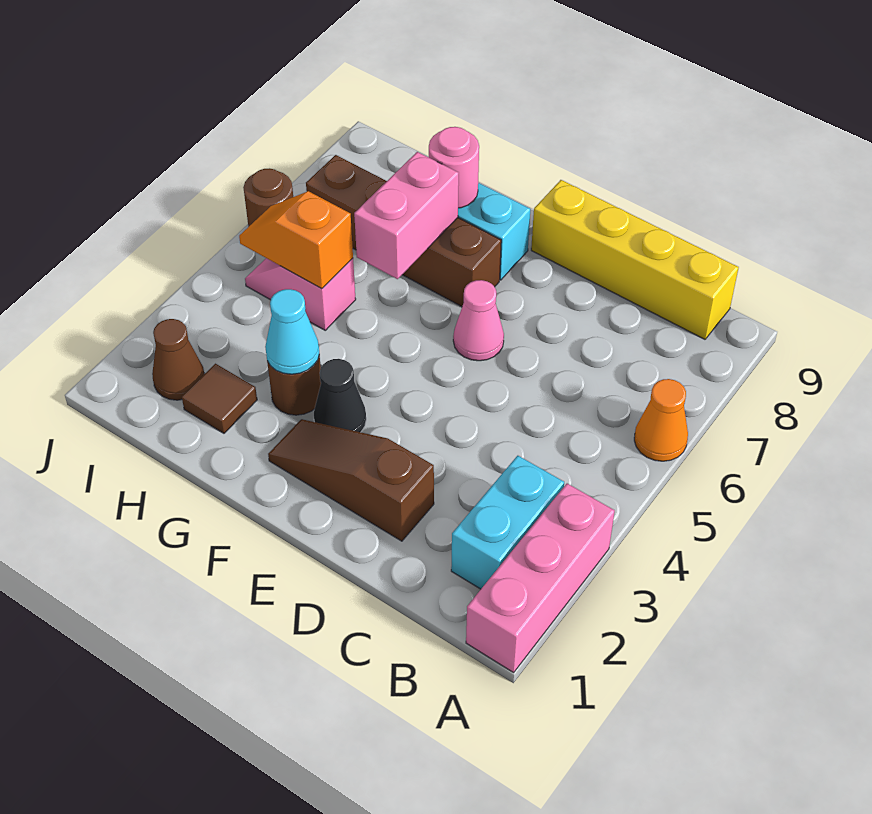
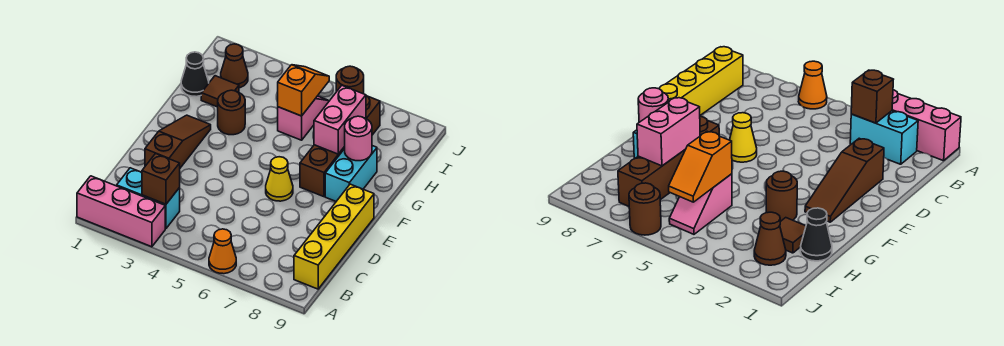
none -> brown brick B3 level 2
pink cone E6 level 1 -> yellow cone E6 level 1
black cone F3 level 1 -> black cone H1 level 1
cyan cone G3 level 2 -> none
pink brick G6:G7 level 2 -> pink brick G7:H7 level 2

